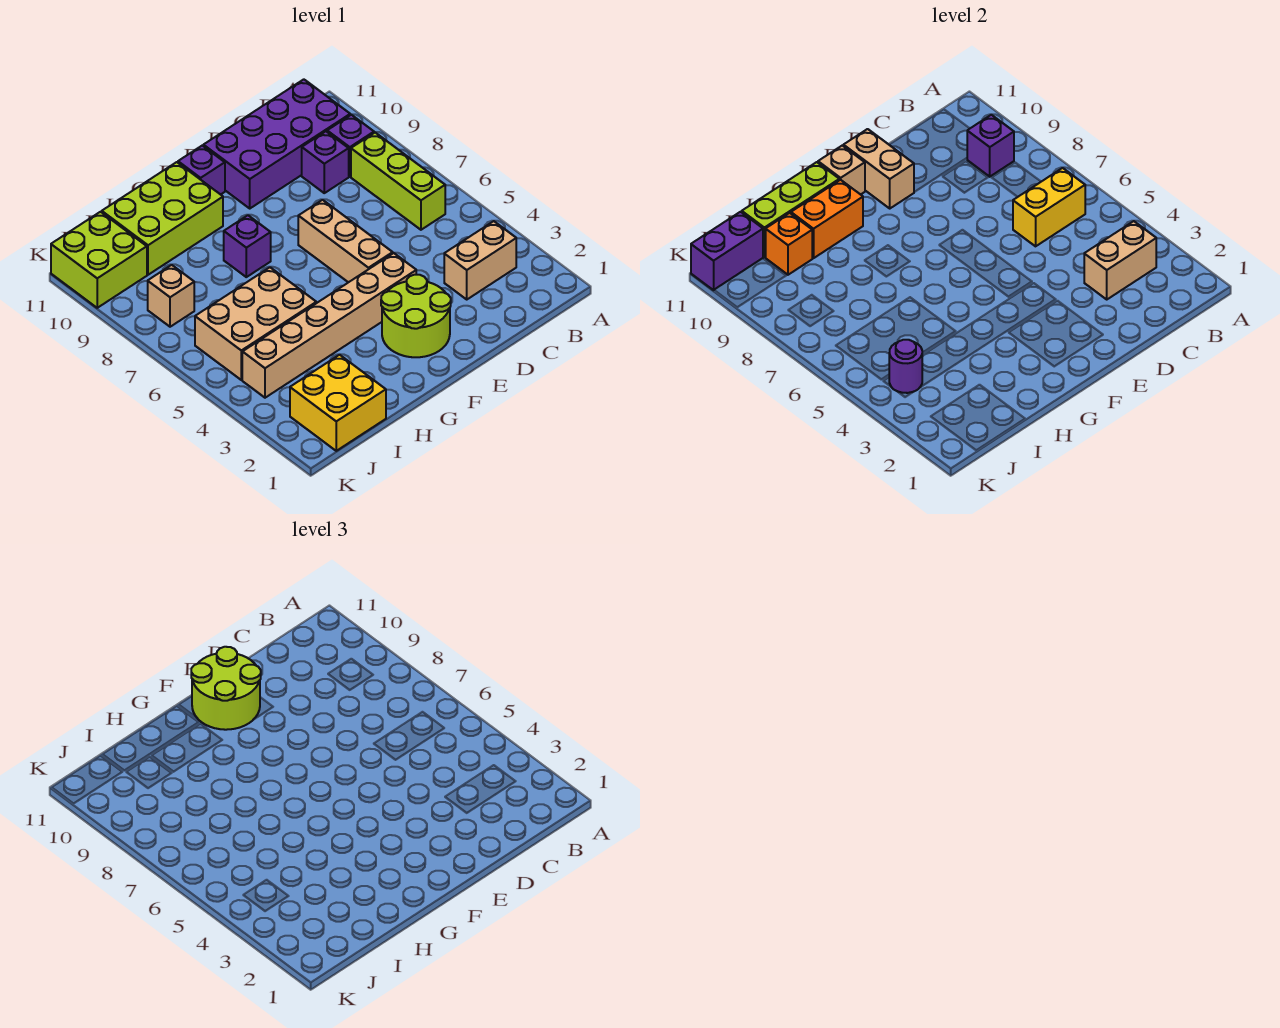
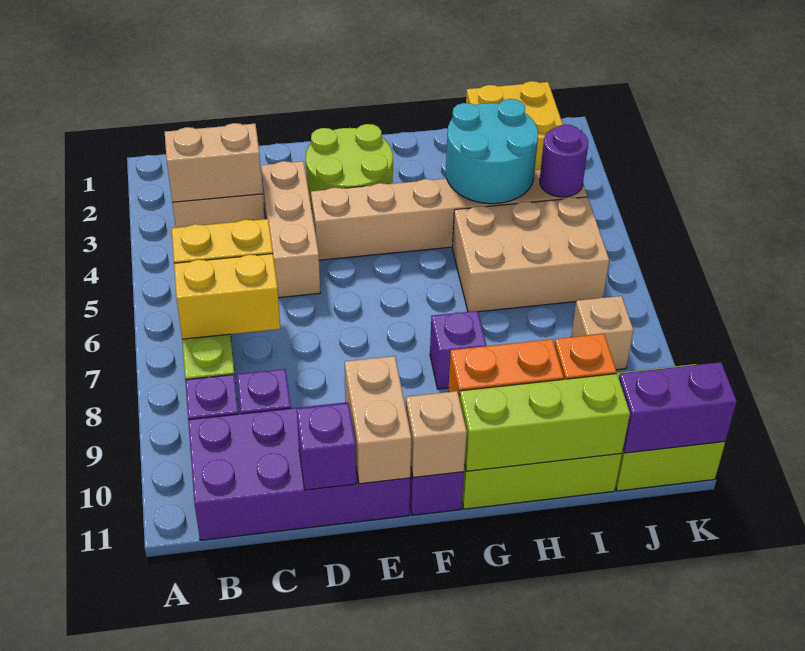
none -> yellow brick B7:C7 level 2
purple brick B9 level 2 -> purple brick D11 level 2
tan brick E5:E7 level 1 -> tan brick D3:D5 level 1
lime round brick E10:F11 level 3 -> none
none -> cyan round brick H3:I4 level 2

